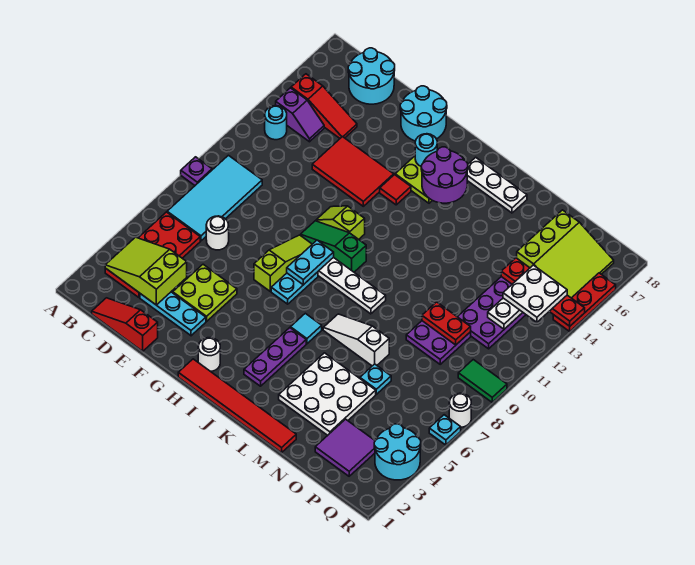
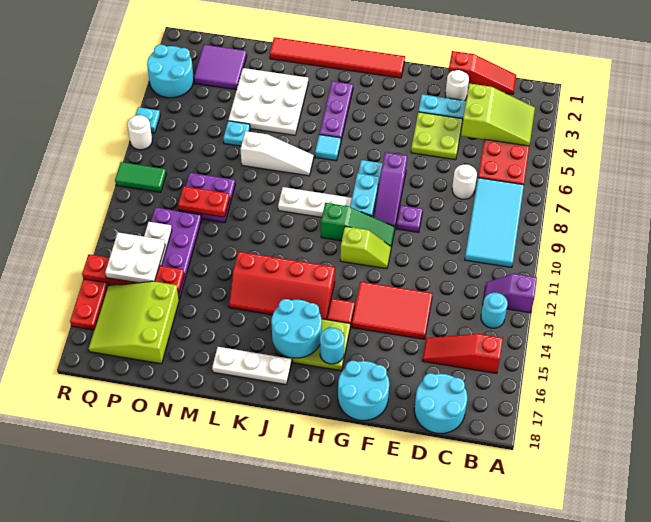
purple plate A9 level 1 -> purple plate F9 level 1
purple slope B14:C14 level 1 top B -> purple slope A12:B12 level 1 top A
lime slope G7:G9 level 1 top 7 -> purple slope G7:G9 level 1 top 7
white round brick H2 level 1 -> white round brick E2 level 1
none -> red slope I13:L14 level 1 top 13
purple round brick I15:J16 level 2 -> cyan round brick I15:J16 level 2

